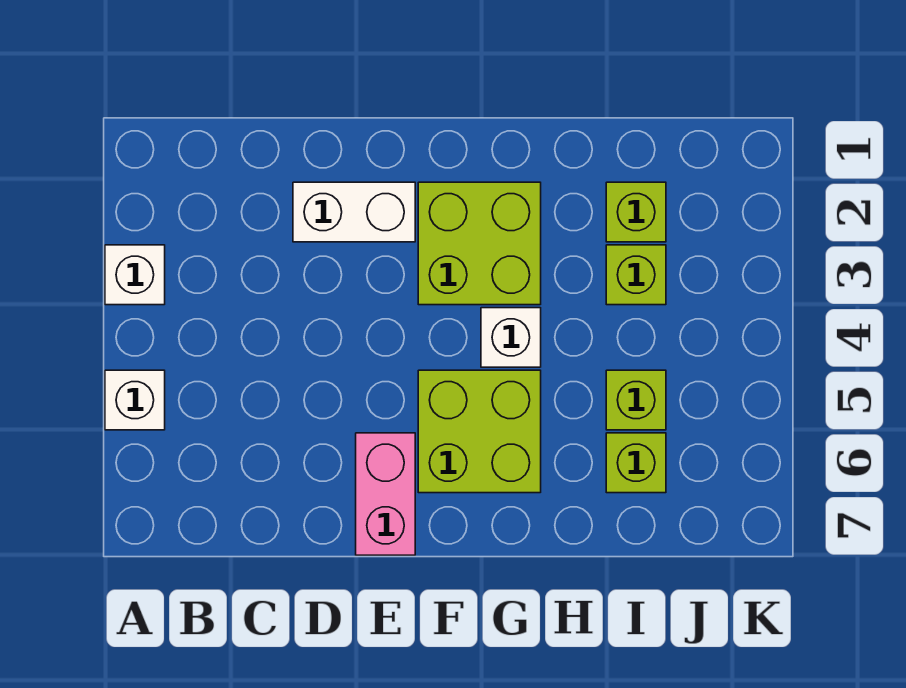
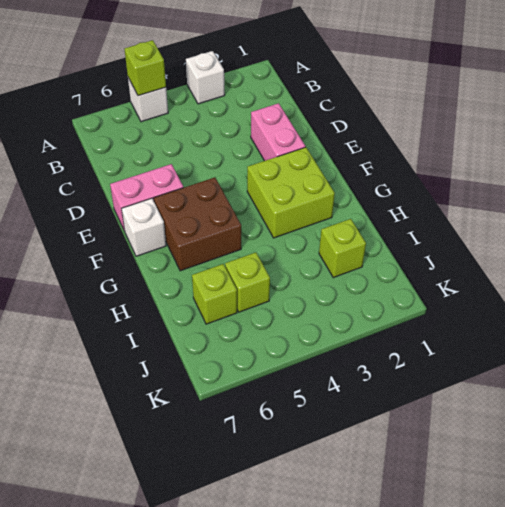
white brick D2:E2 level 1 -> pink brick D2:E2 level 1
lime brick F5:G6 level 1 -> brown brick F5:G6 level 1
white brick G4 level 1 -> white brick F7 level 1
lime brick I3 level 1 -> lime brick A5 level 2

